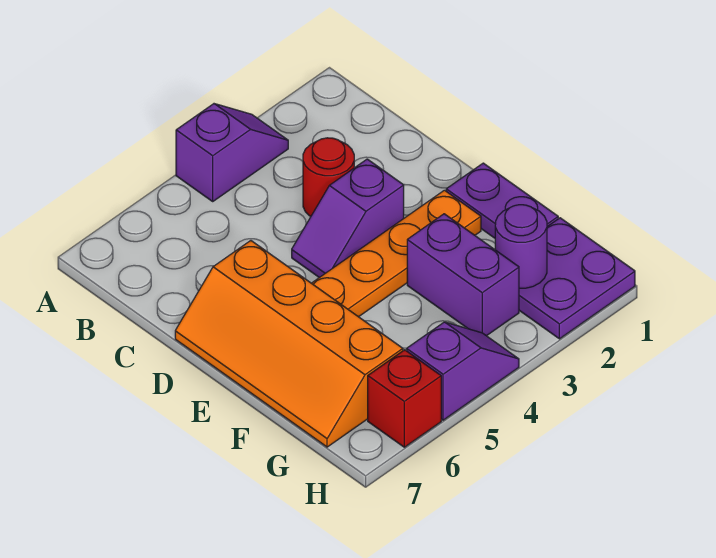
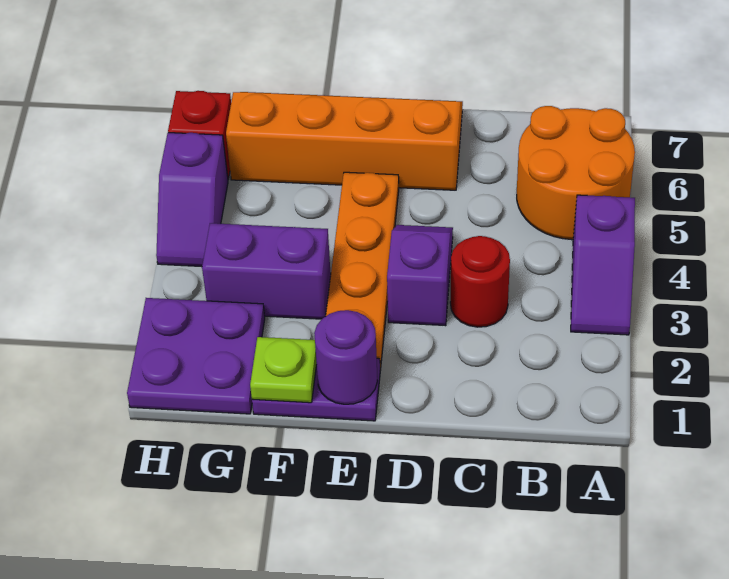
none -> orange round brick A5:B6 level 1
none -> lime plate F1 level 2
purple round brick G2 level 2 -> purple round brick E1 level 2

